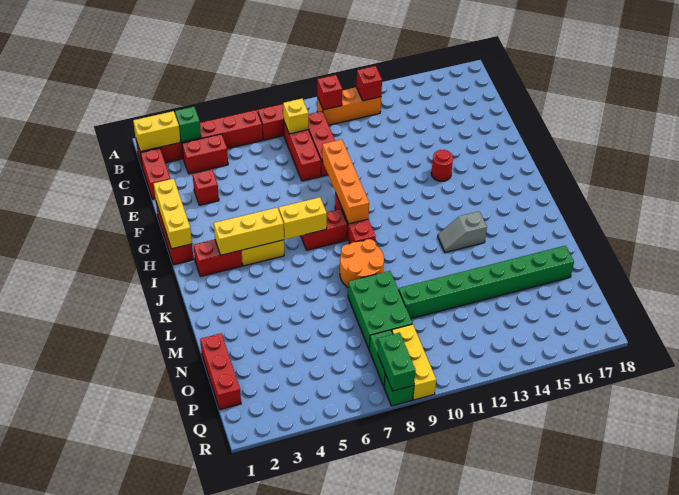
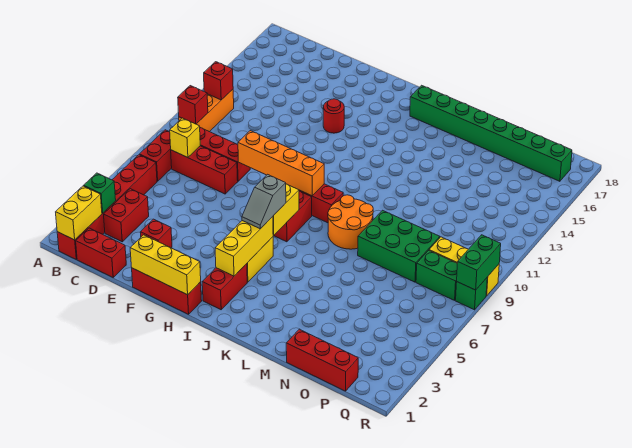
grey slope K13:K14 level 1 top 14 -> grey slope I5:I6 level 3 top 6
green brick N10:N17 level 1 -> green brick J17:Q17 level 1
green brick Q8:R8 level 2 -> green brick R8:R9 level 2

